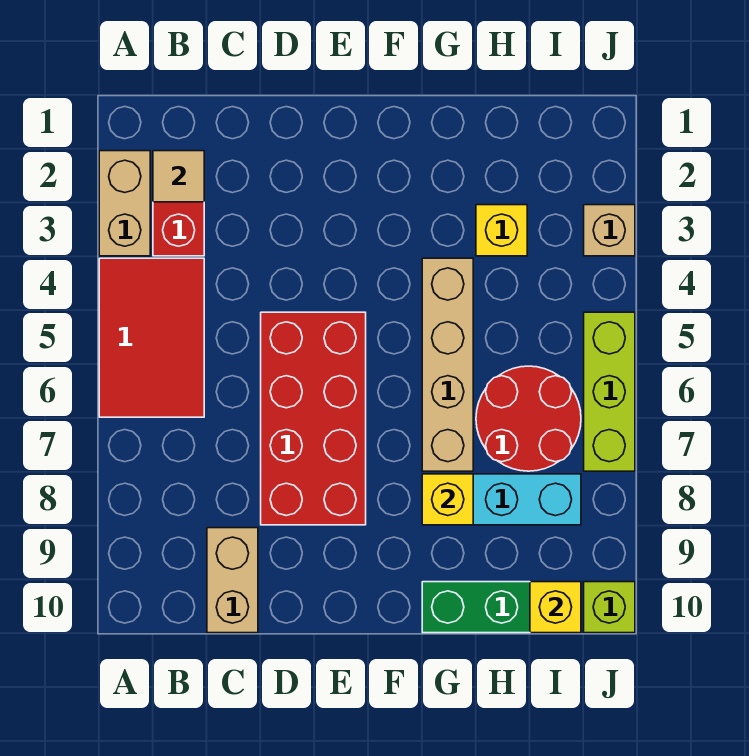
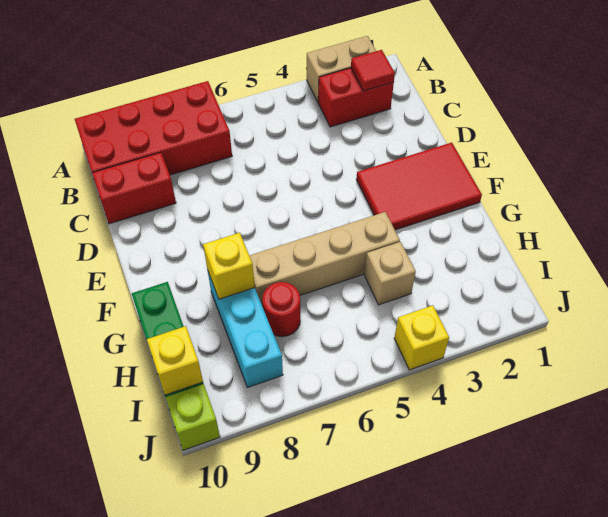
red tile A4:B6 level 1 -> red tile E1:F3 level 1
tan tile B2 level 2 -> red tile B2 level 2
tan brick C9:C10 level 1 -> red brick C9:C10 level 1
red brick D5:E8 level 1 -> red brick A7:B10 level 1
yellow brick H3 level 1 -> yellow brick J4 level 1
red round brick H6:I7 level 1 -> red round brick H7 level 1
tan brick J3 level 1 -> tan brick H4 level 1
lime brick J5:J7 level 1 -> none

